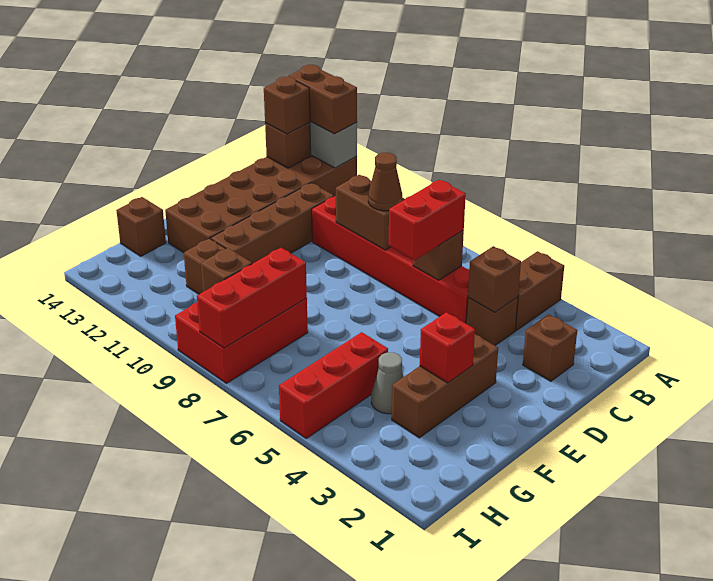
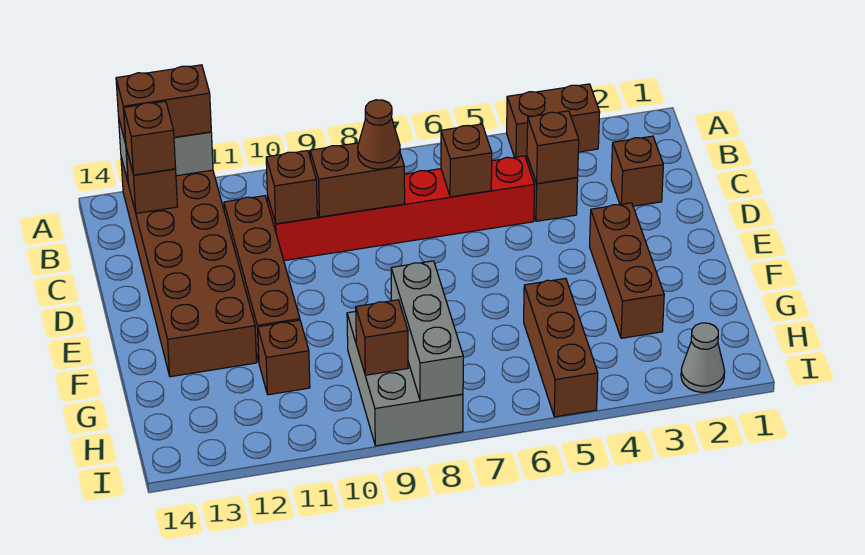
brown brick A4:B4 level 1 -> brown brick A3:A4 level 1
red brick C6:D6 level 3 -> none
red brick F3 level 2 -> none
grey cone G4 level 1 -> grey cone I2 level 1
red brick G5:I5 level 1 -> brown brick G5:I5 level 1
red brick G8:I9 level 1 -> grey brick G8:I9 level 1
red brick G8:I8 level 2 -> grey brick G8:I8 level 2
brown brick G14 level 1 -> brown brick C10 level 2

